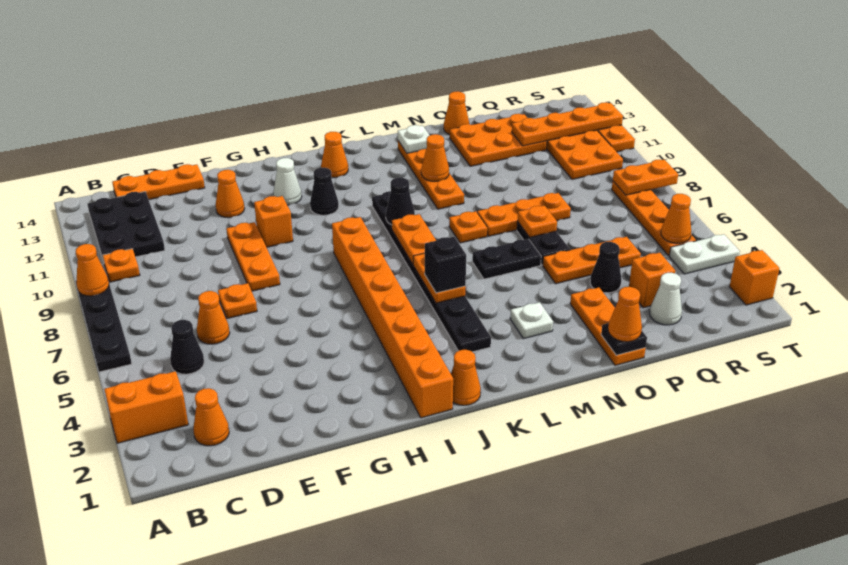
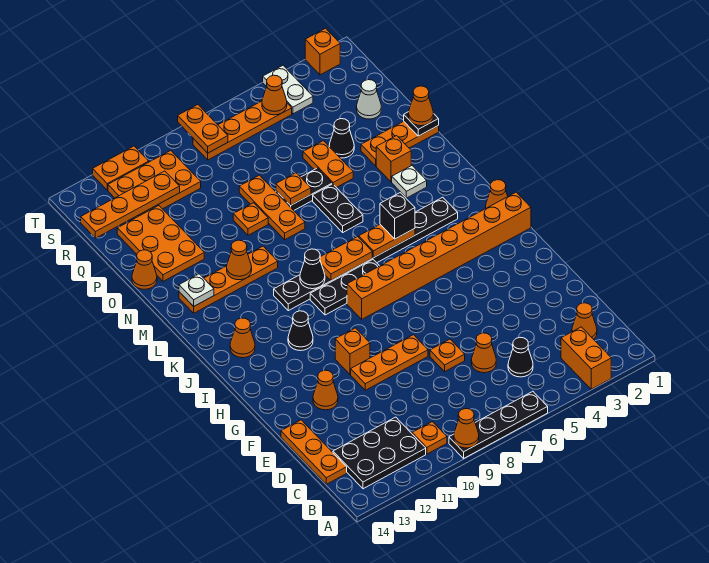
white cone H12 level 1 -> none
none -> black plate J7:J9 level 1
orange plate M8 level 1 -> orange plate O9 level 1
orange plate O5:Q5 level 1 -> orange plate O5:P5 level 1
orange brick Q3 level 1 -> orange brick N3 level 1
orange plate Q12:T12 level 2 -> orange plate R11:R14 level 2

